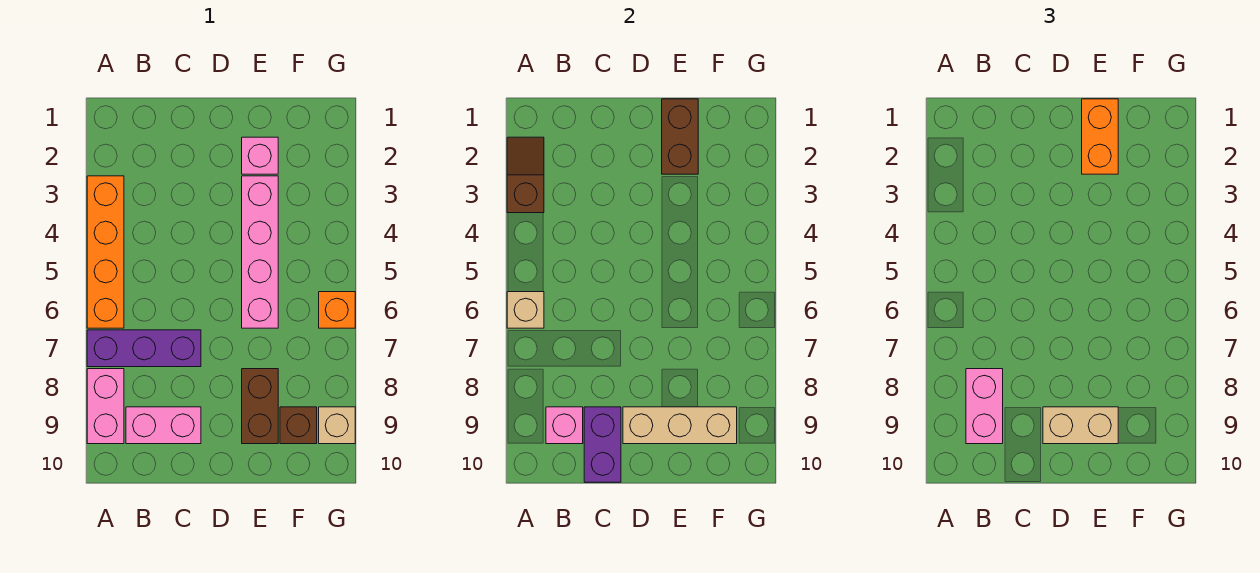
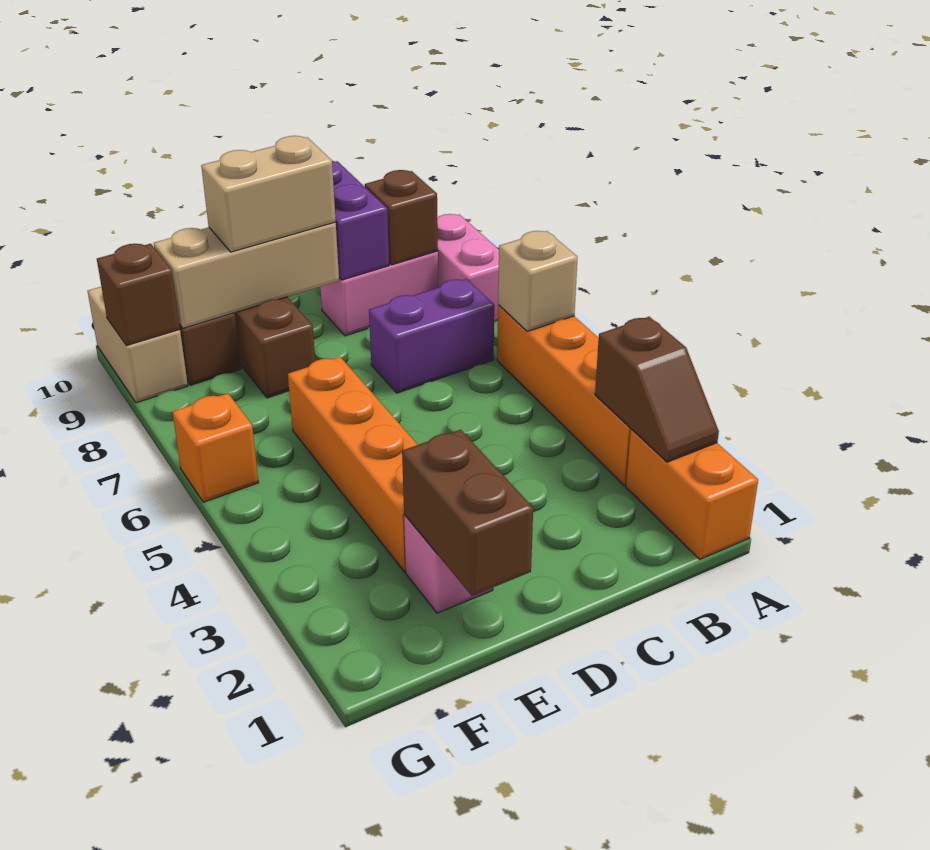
purple brick A7:C7 level 1 -> purple brick B7:C7 level 1
pink brick B8:B9 level 3 -> none
pink brick B9 level 2 -> brown brick B9 level 2
orange brick E1:E2 level 3 -> orange brick A1:A2 level 1
pink brick E3:E6 level 1 -> orange brick E3:E6 level 1
tan brick G9 level 1 -> tan brick G9:G10 level 1
none -> brown brick G9 level 2

